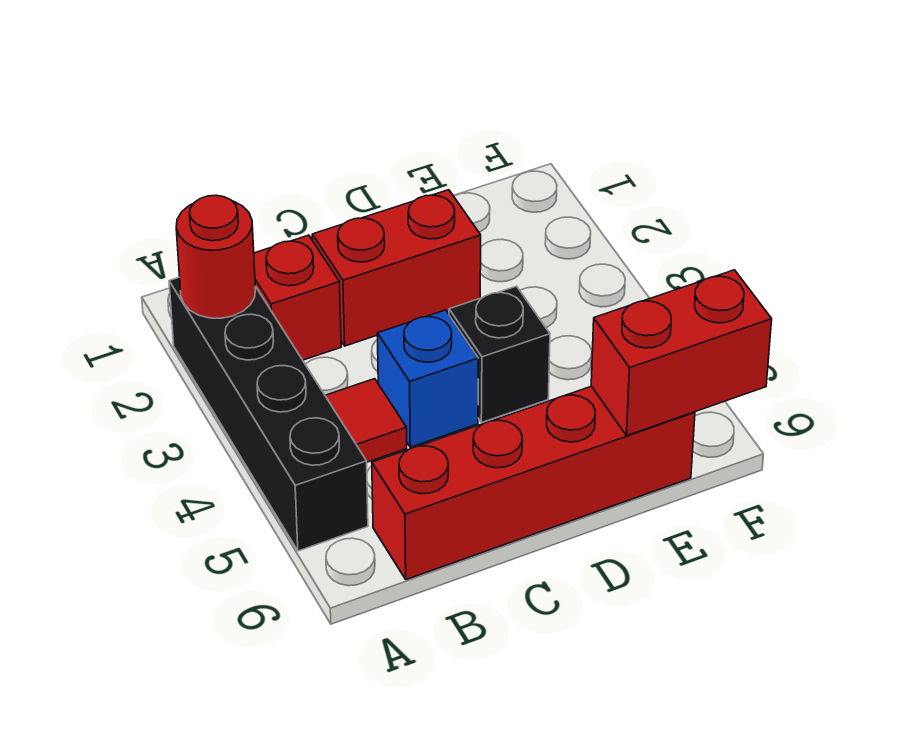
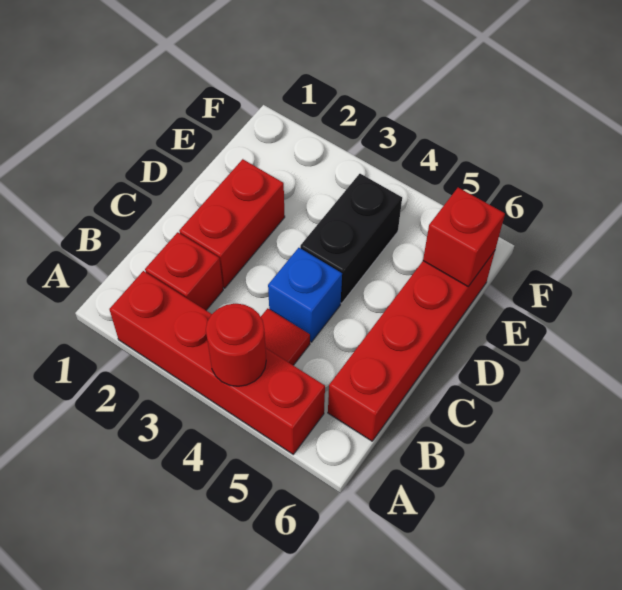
black brick A2:A5 level 1 -> red brick A2:A5 level 1
red round brick A2 level 2 -> red round brick A4 level 2
black brick D4 level 1 -> black brick D4:E4 level 1
red brick E6:F6 level 2 -> red brick E6 level 2

